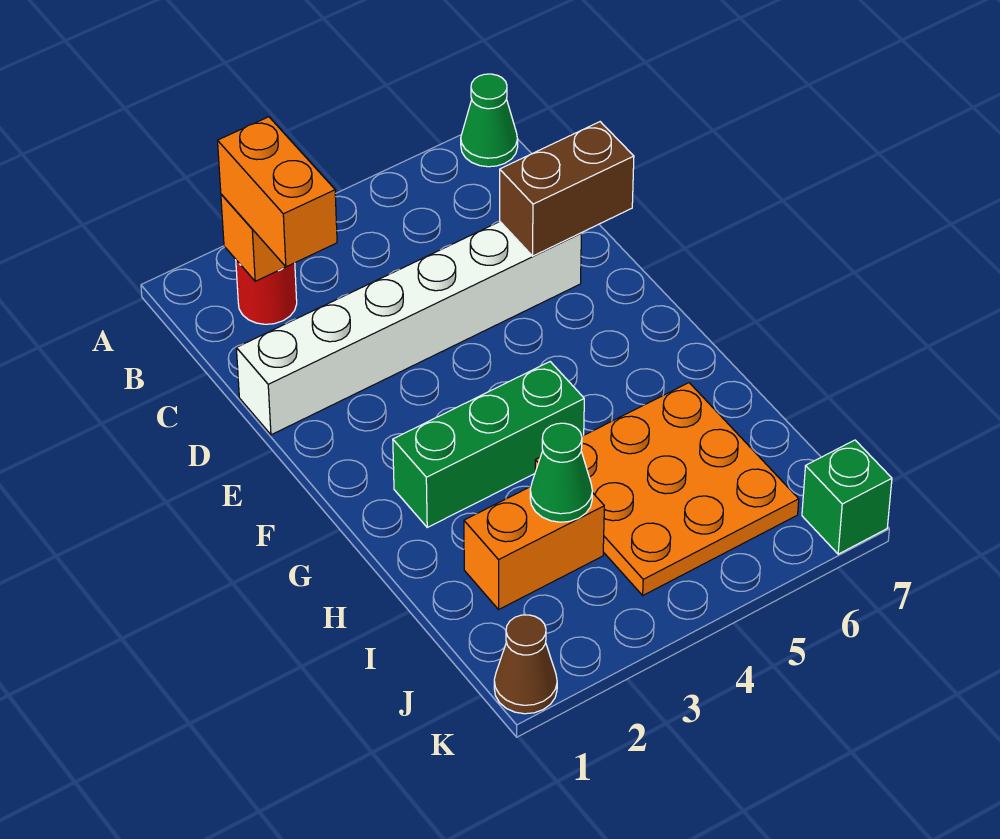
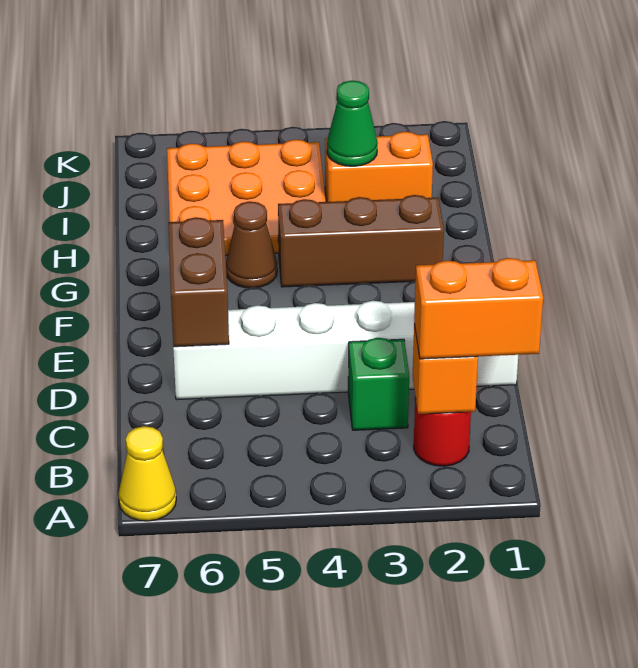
green cone A7 level 1 -> yellow cone A7 level 1
orange brick B2:C2 level 3 -> orange brick B1:B2 level 3
brown brick D6:D7 level 2 -> brown brick D6:E6 level 2
green brick G2:G4 level 1 -> brown brick G2:G4 level 1
brown cone K1 level 1 -> brown cone G5 level 1
green brick K7 level 1 -> green brick C3 level 1

